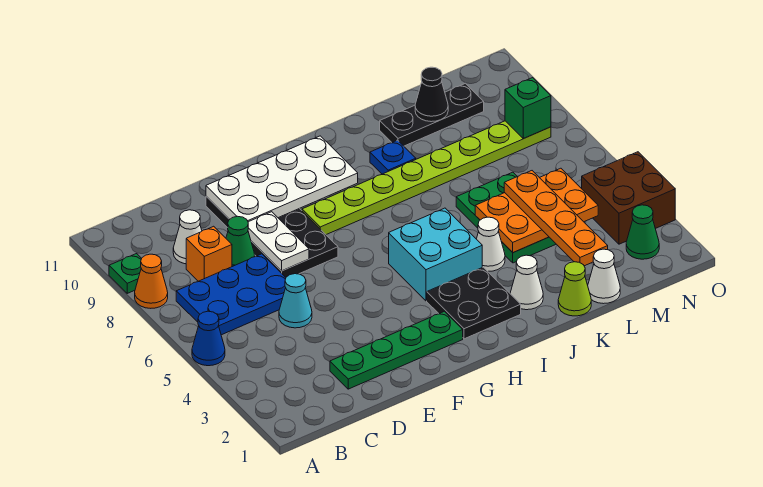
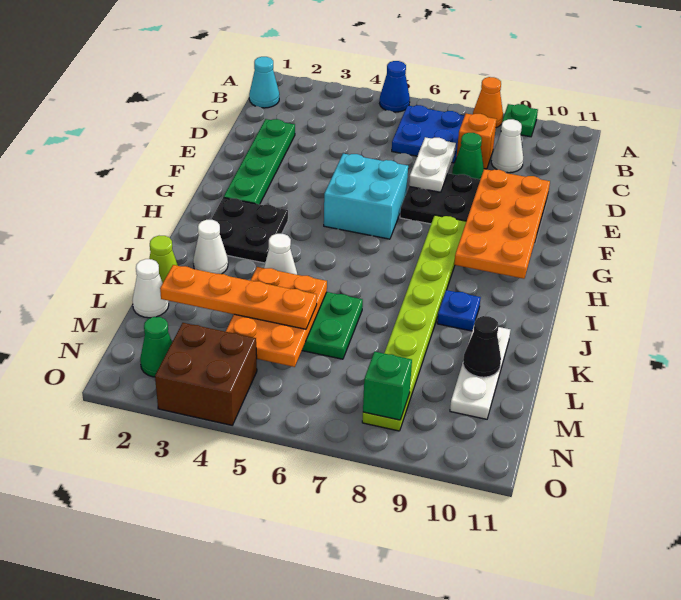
blue plate B6:D7 level 1 -> blue plate B6:C7 level 1
cyan cone D5 level 1 -> cyan cone B1 level 1
white plate E7:E8 level 2 -> white plate D7:E7 level 2
white plate E9:H10 level 2 -> orange plate E9:H10 level 2
cyan brick H4:I5 level 1 -> cyan brick F5:G6 level 1
black plate K10:M10 level 1 -> white plate K10:M10 level 1

